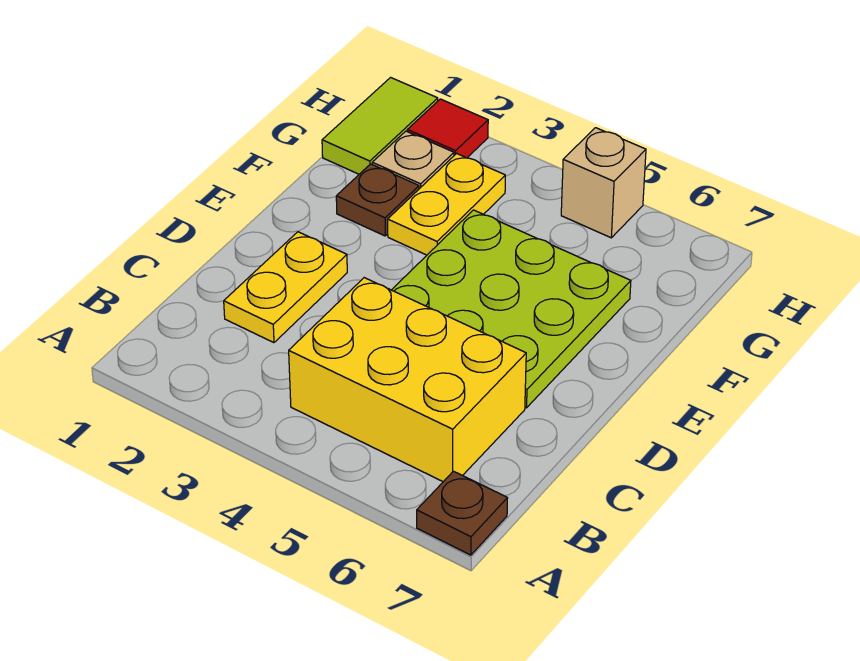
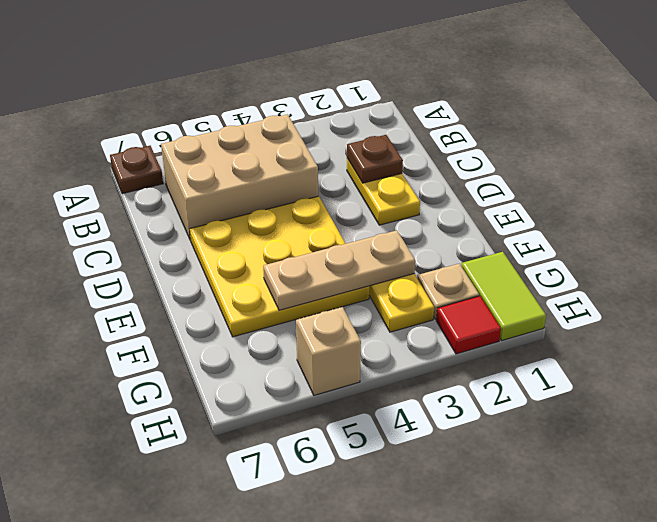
yellow brick B4:C6 level 1 -> tan brick B4:C6 level 1
lime plate D4:F6 level 1 -> yellow plate D4:F6 level 1
brown plate F2 level 1 -> brown plate C2 level 2
none -> tan plate F3:F5 level 2

